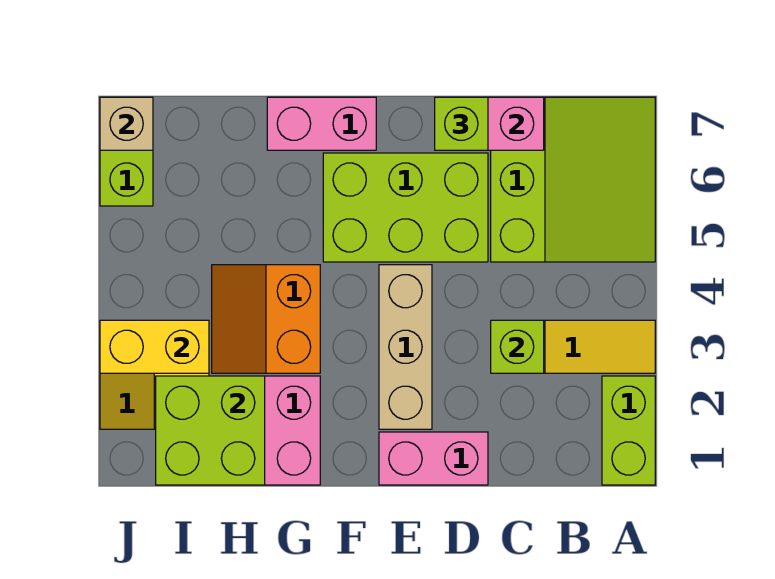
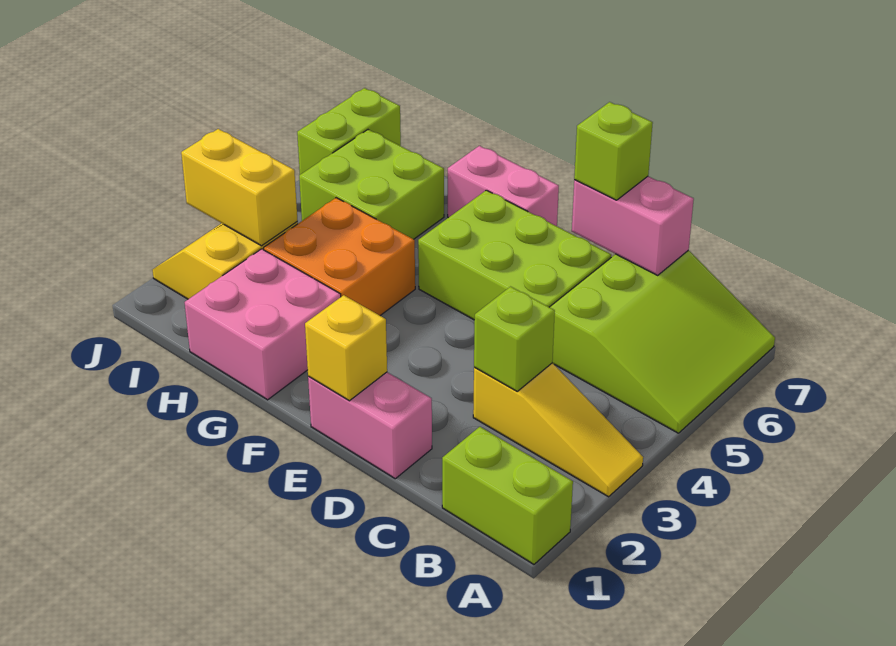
lime brick A1:A2 level 1 -> lime brick A1:B1 level 1
none -> yellow brick E1 level 2
tan brick E2:E4 level 1 -> none
orange slope G3:H4 level 1 top G -> orange brick G3:H4 level 1
lime brick H1:I2 level 2 -> lime brick H5:I6 level 1
tan brick J7 level 2 -> none

